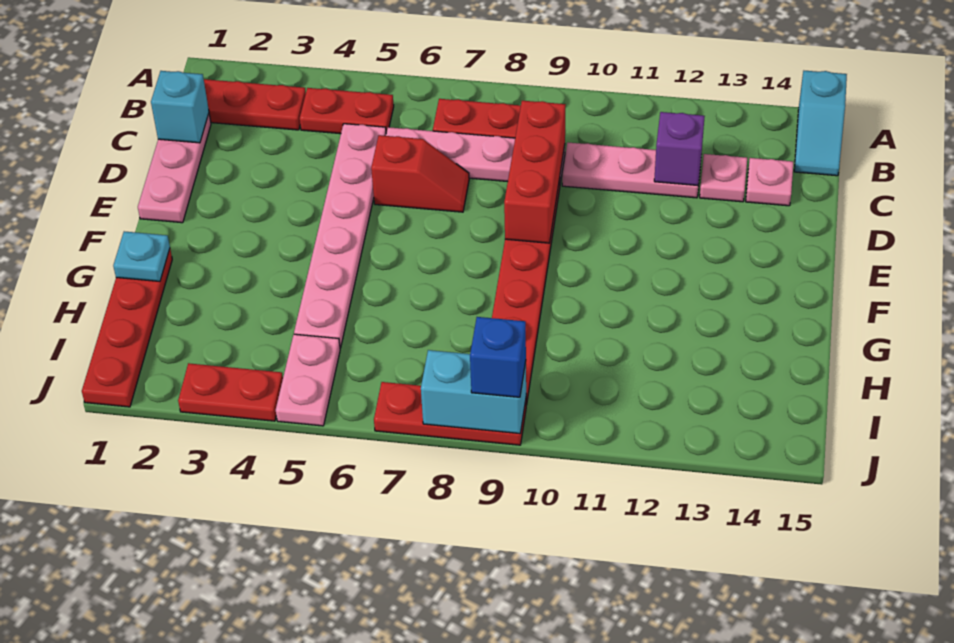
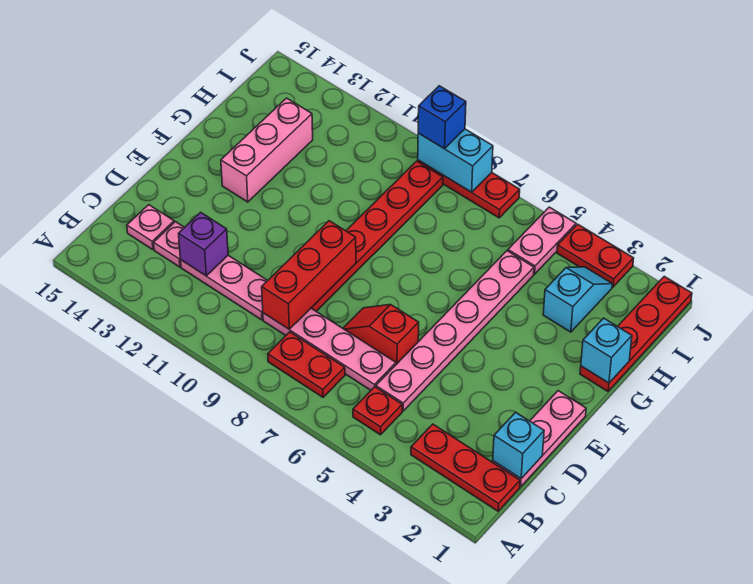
cyan slope A15:B15 level 1 top A -> cyan slope H3:I3 level 1 top H
red plate B4:B5 level 1 -> red plate B5 level 1
none -> pink brick F13:H13 level 1
cyan plate G1 level 2 -> cyan brick G1 level 2

